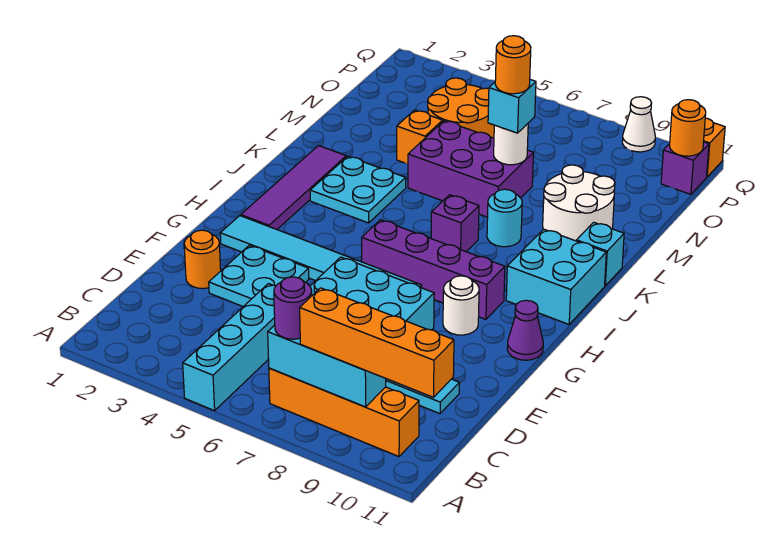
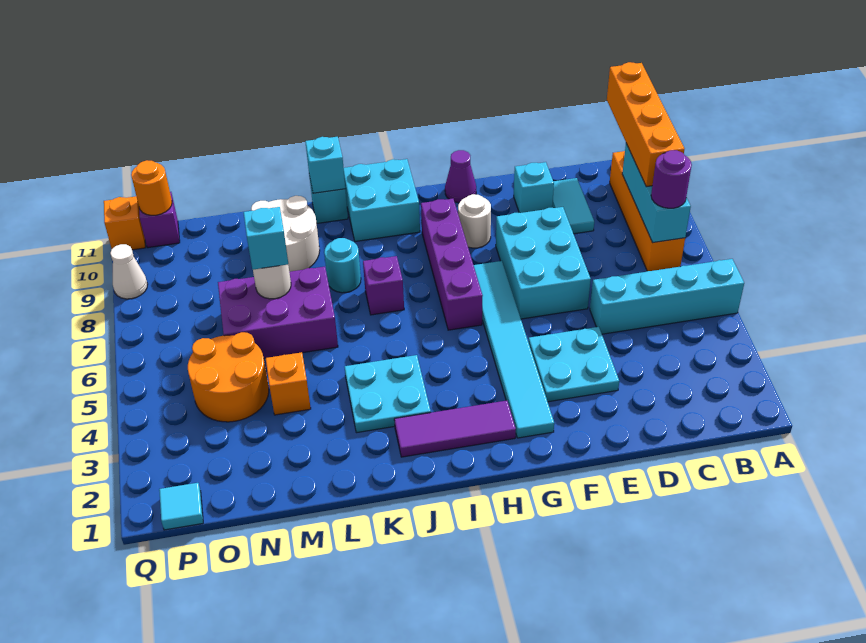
orange round brick E2 level 1 -> none
none -> cyan brick E10 level 1
purple tile H2:K2 level 1 -> purple tile H2:J2 level 1
none -> cyan brick K11 level 2
purple brick L5:M7 level 1 -> purple brick L6:N7 level 1
orange round brick M7 level 4 -> none
none -> cyan tile P1 level 1

